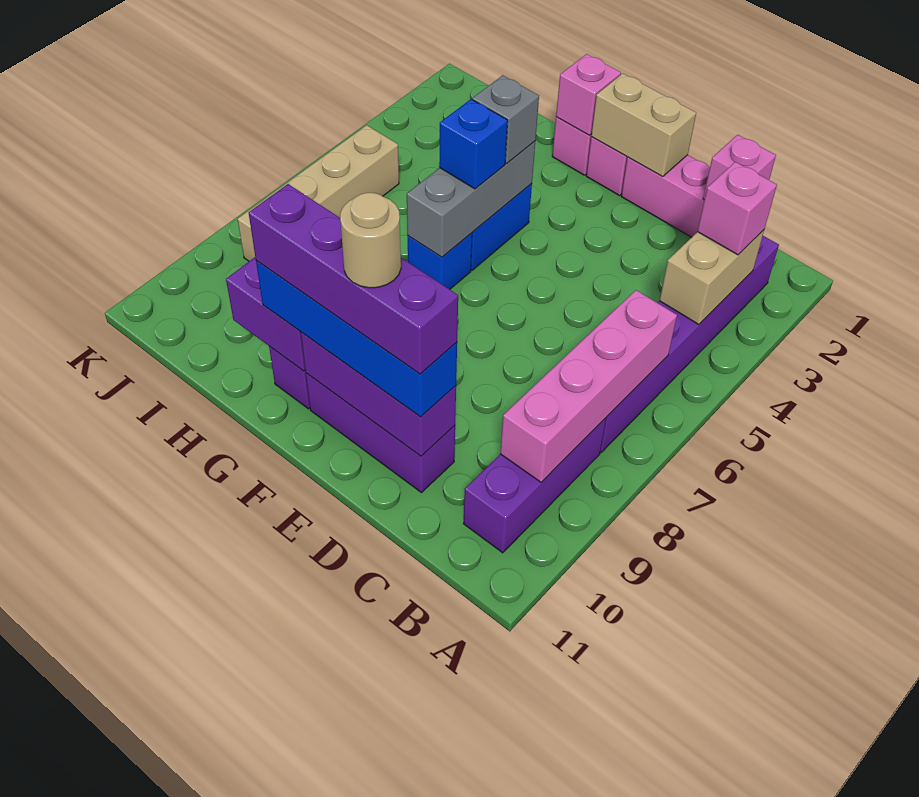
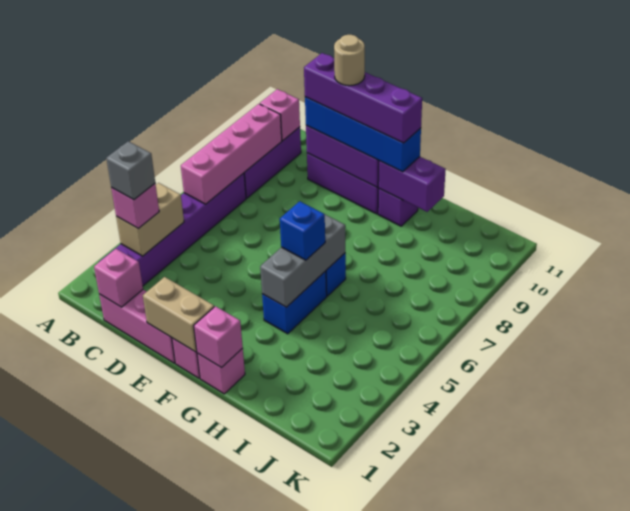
none -> pink brick B10 level 2
grey brick G4 level 3 -> grey brick B3 level 4
tan brick J5:J8 level 1 -> none

